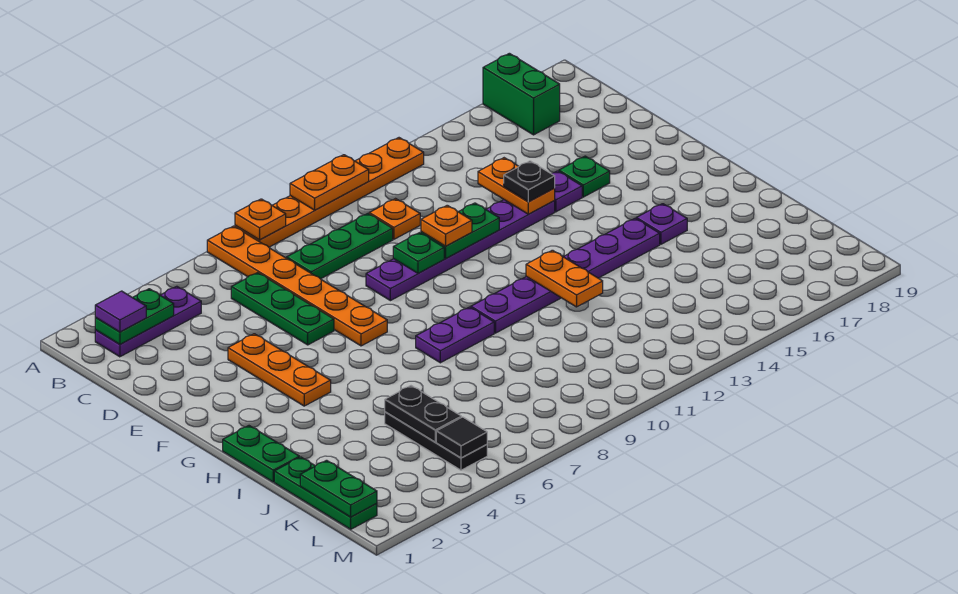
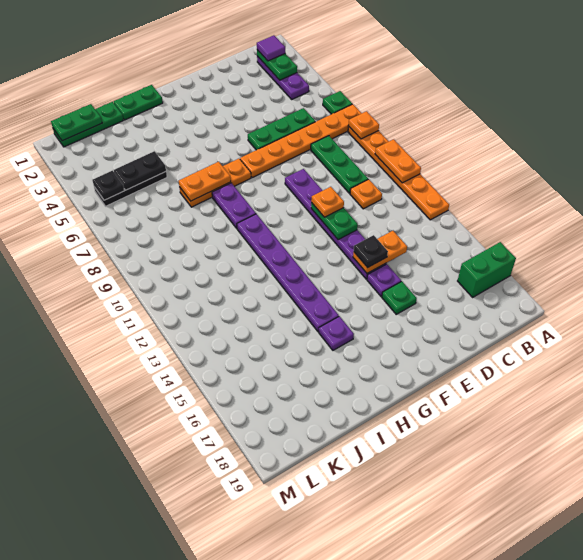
orange plate E4:G4 level 1 -> orange plate G7:I7 level 1
green plate E10 level 2 -> green plate A6 level 1
orange plate H12:I12 level 2 -> orange plate H7:I7 level 2
black tile L5 level 2 -> black plate L5 level 2

